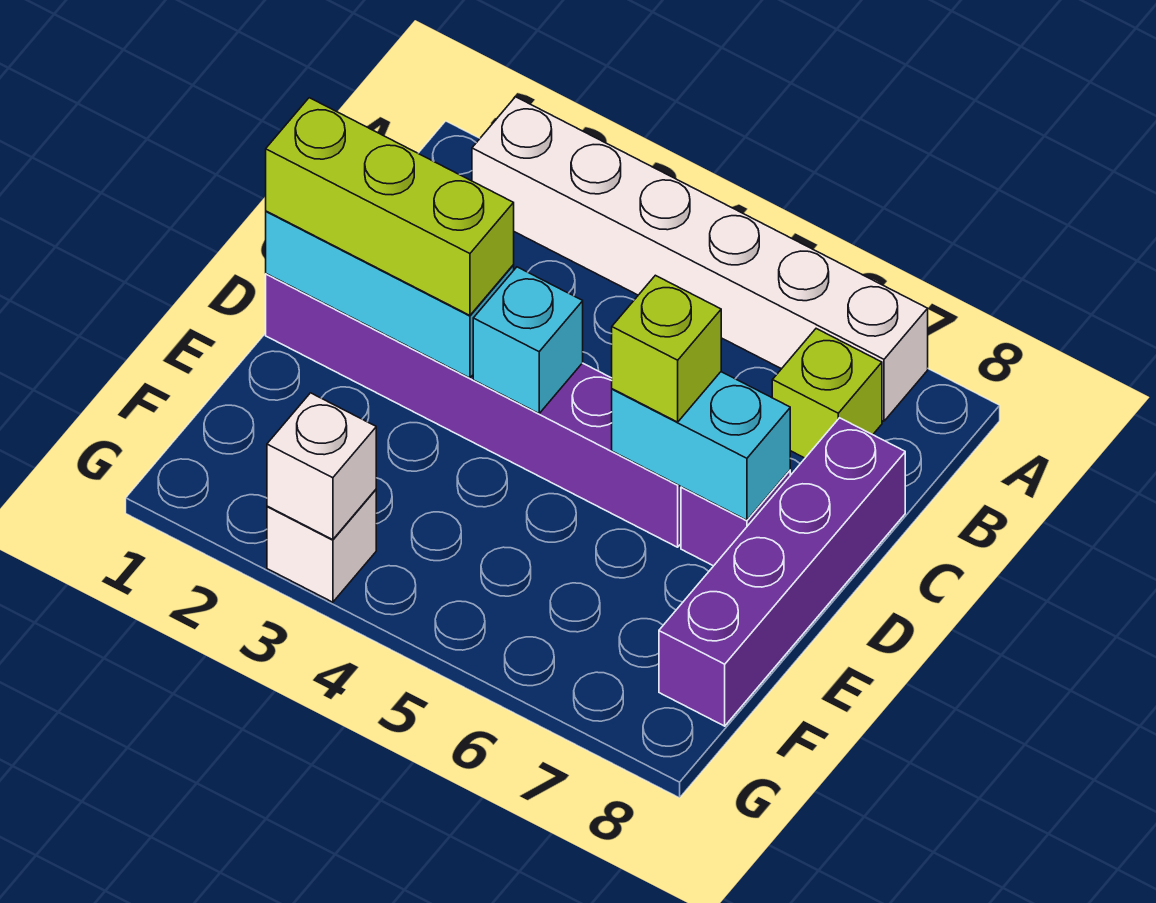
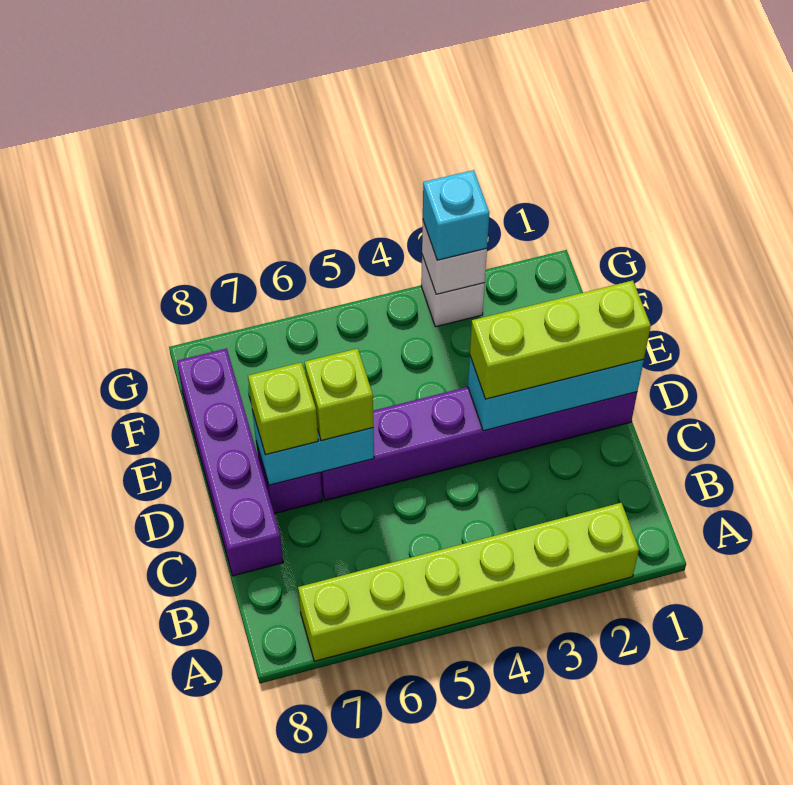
white brick A2:A7 level 1 -> lime brick A2:A7 level 1
lime brick B7 level 1 -> lime brick D7 level 3
cyan brick D4 level 2 -> cyan brick G3 level 3

